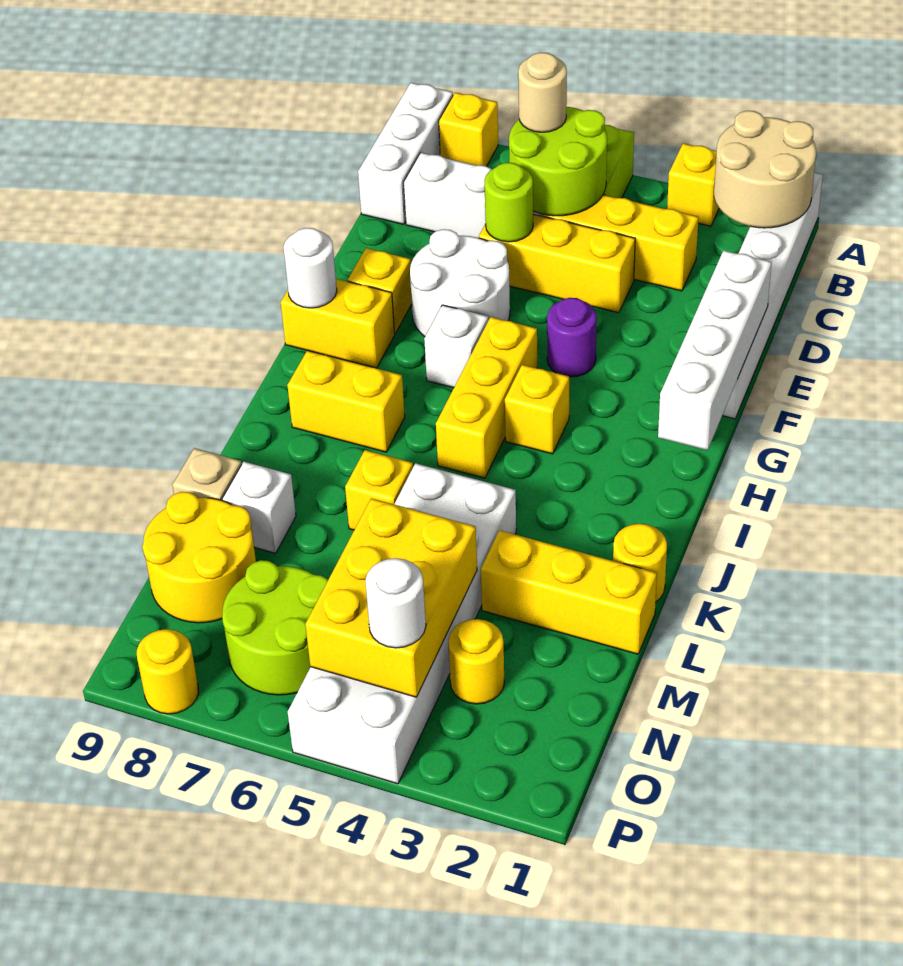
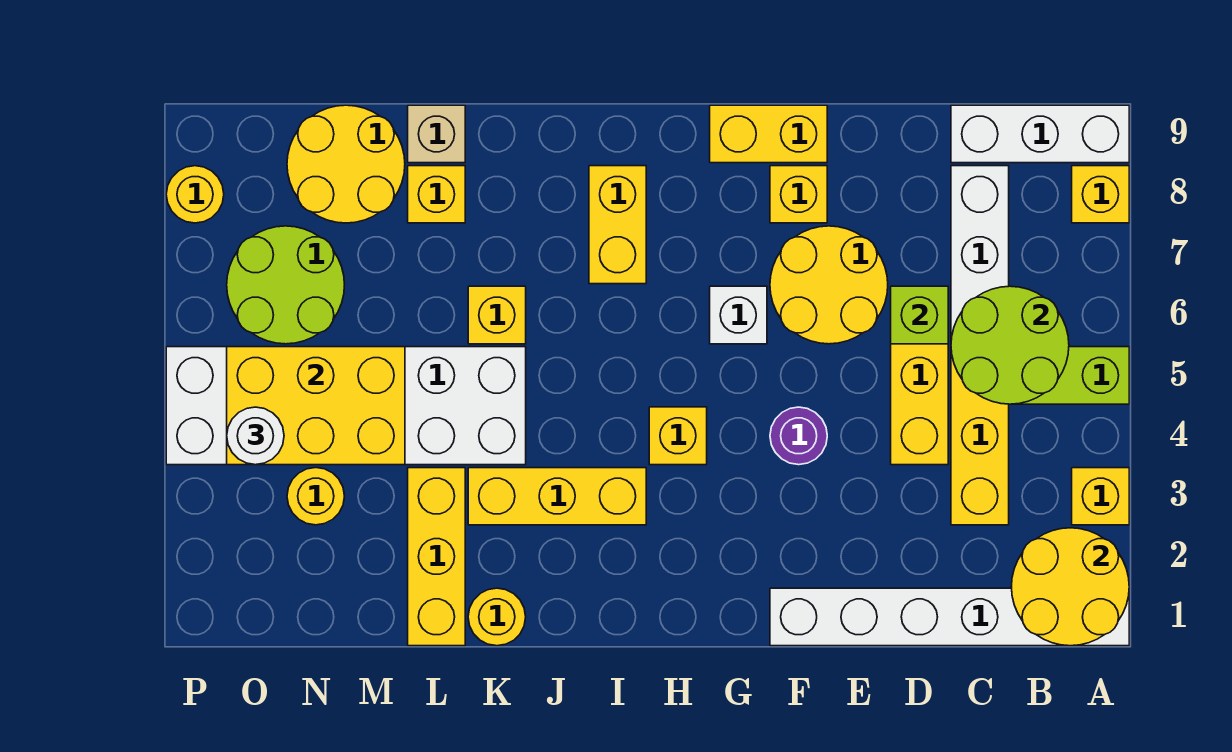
tan round brick A1:B2 level 2 -> yellow round brick A1:B2 level 2
tan round brick B6 level 3 -> none
lime round brick D6 level 2 -> lime brick D6 level 2
white brick E1:H1 level 2 -> none
white round brick E6:F7 level 1 -> yellow round brick E6:F7 level 1
yellow brick G5:I5 level 1 -> yellow brick I3:K3 level 1
yellow brick G8:G9 level 1 -> yellow brick F9:G9 level 1
white round brick G9 level 2 -> none
white brick L8 level 1 -> yellow brick L8 level 1

